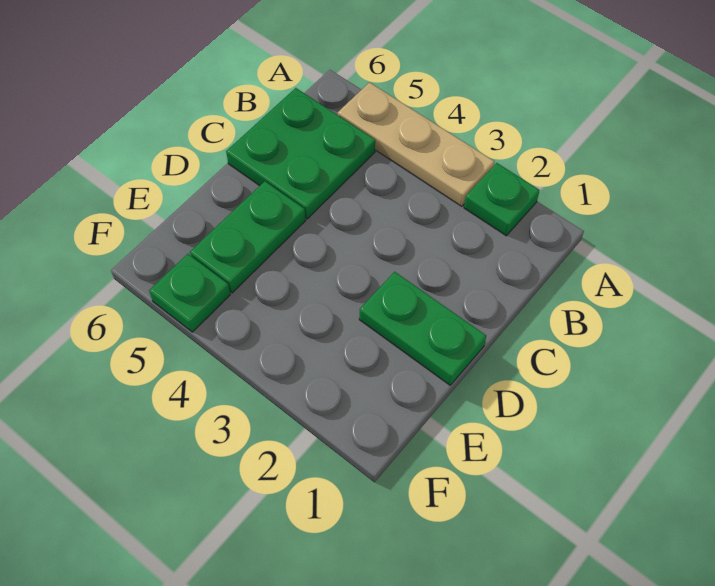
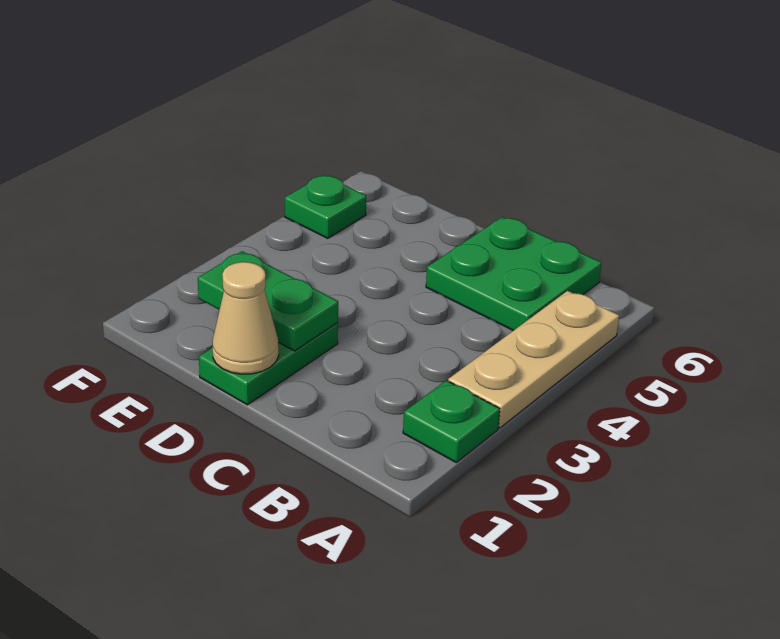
none -> tan cone D1 level 2
green plate D5:E5 level 1 -> green plate D2:E2 level 2

